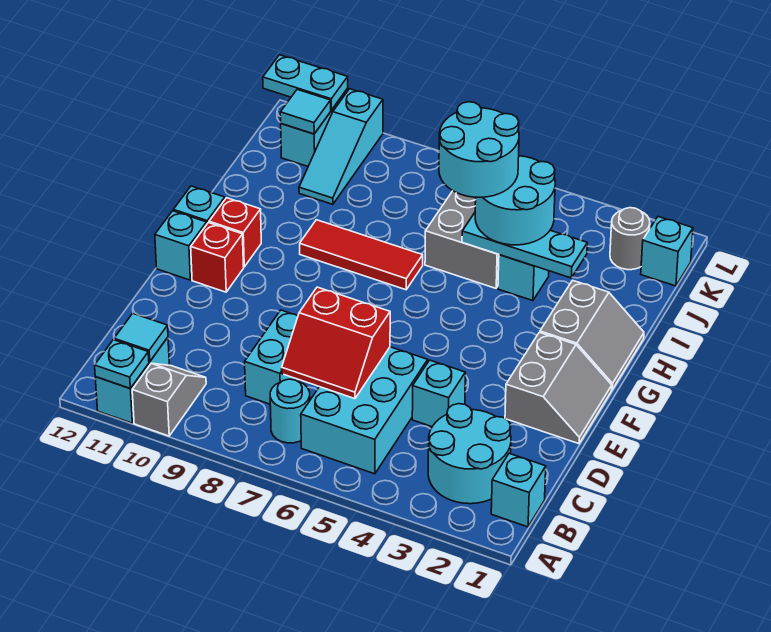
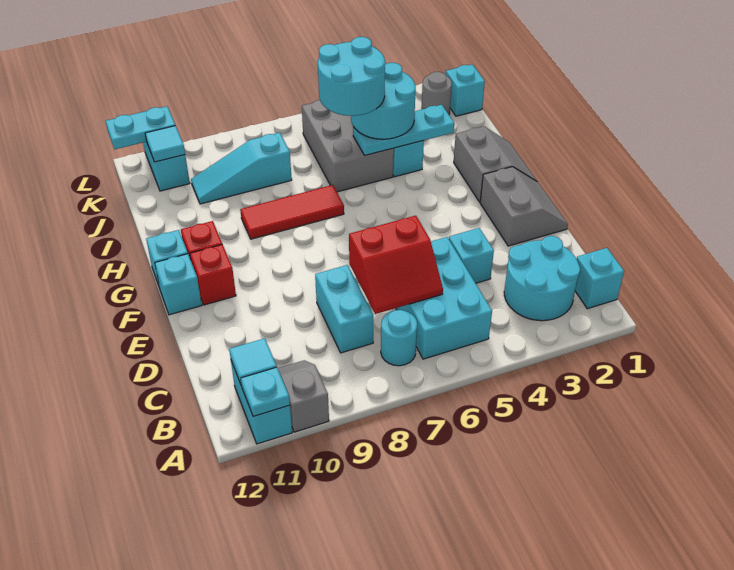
cyan slope J10:L10 level 1 top L -> cyan slope J8:J10 level 1 top 8

